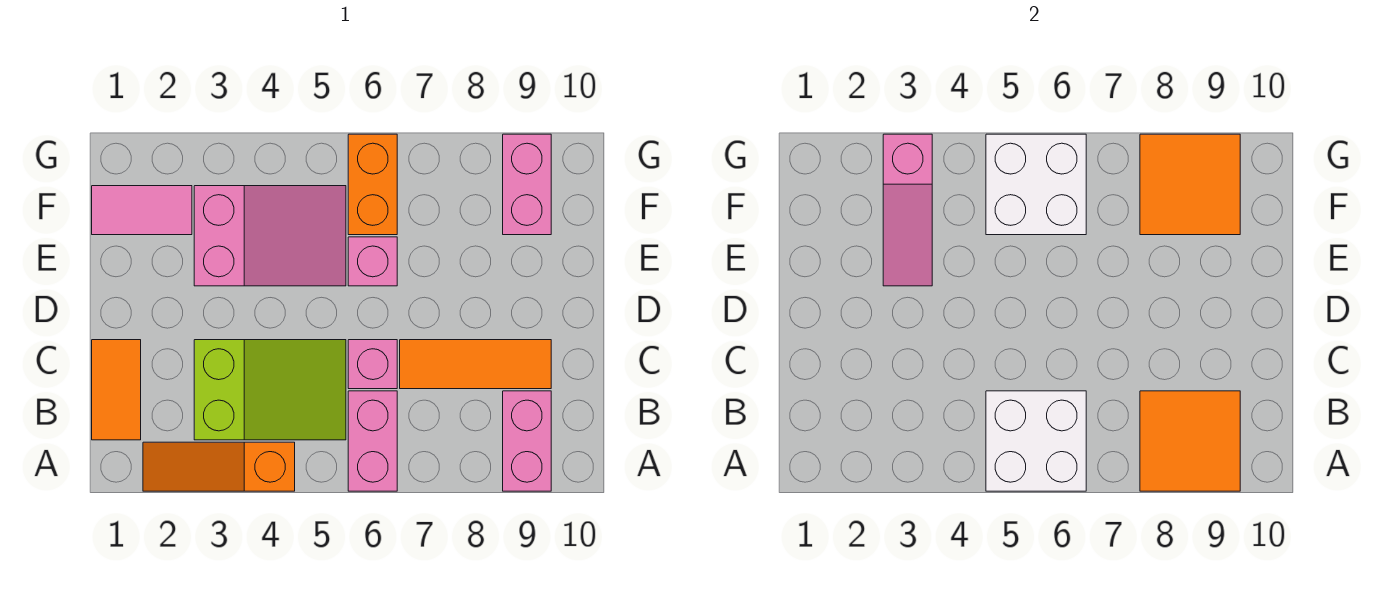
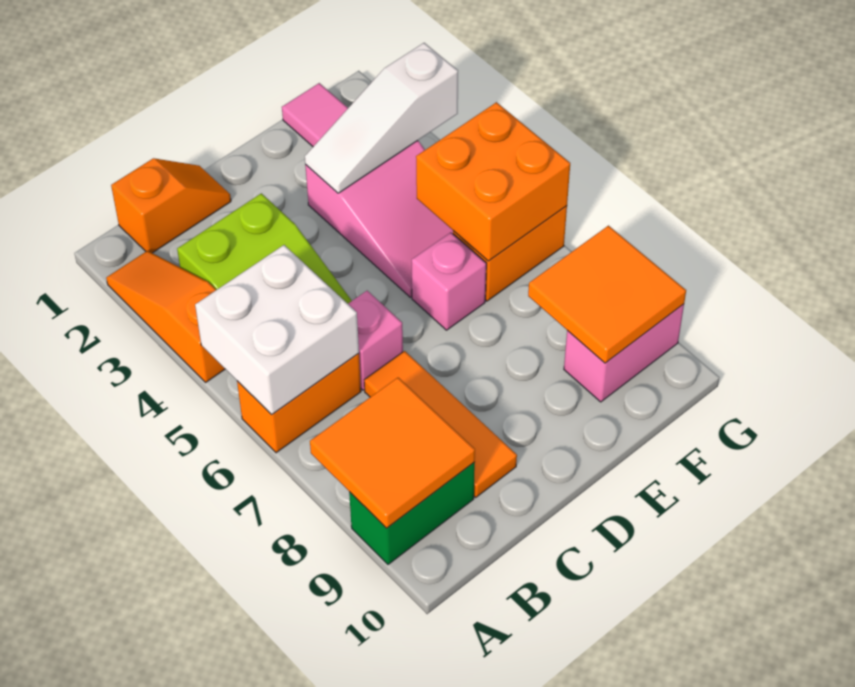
pink brick A6:B6 level 1 -> orange brick A6:B6 level 1
pink brick A9:B9 level 1 -> green brick A9:B9 level 1
orange tile B1:C1 level 1 -> orange slope B1:C1 level 1 top B
pink slope E3:G3 level 2 top G -> white slope E3:G3 level 2 top G
white brick F5:G6 level 2 -> orange brick F5:G6 level 2

